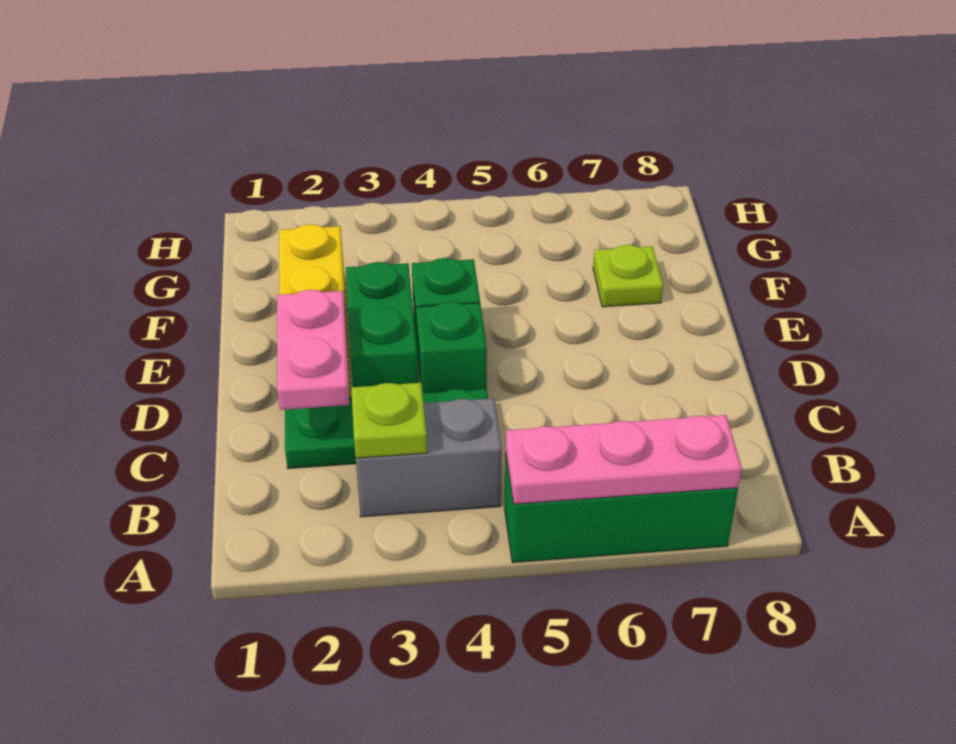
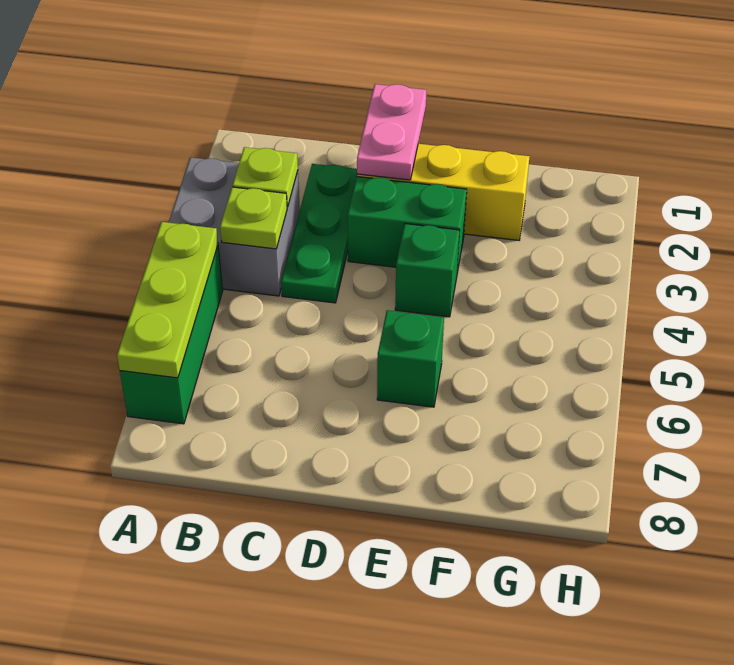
pink plate A5:A7 level 2 -> lime plate A5:A7 level 2
grey brick B3:B4 level 1 -> grey brick A3:B4 level 1
pink plate C2:D2 level 2 -> pink plate D1:D2 level 2
green brick D4 level 1 -> green brick E6 level 1
lime plate F7 level 1 -> lime plate B4 level 2

